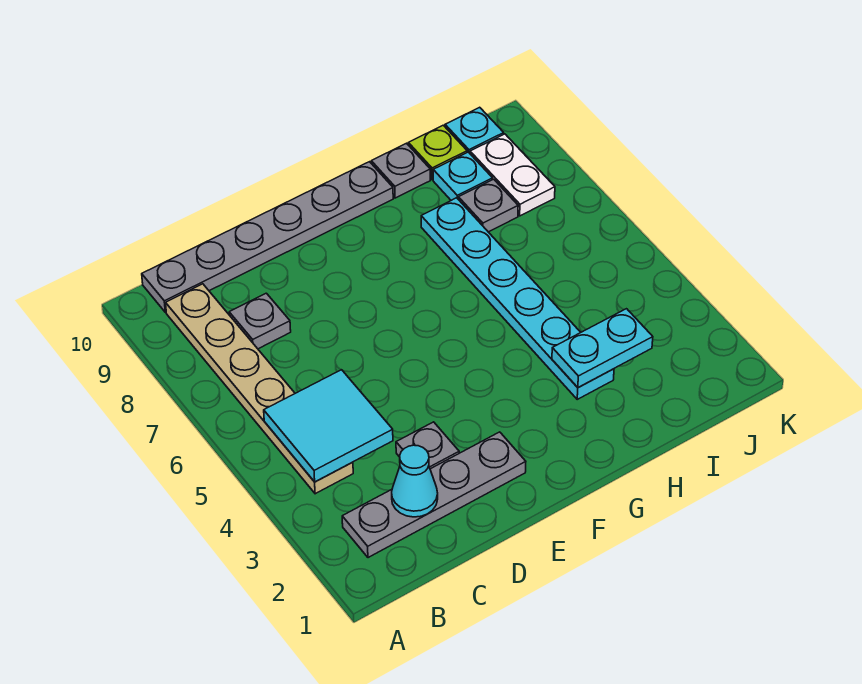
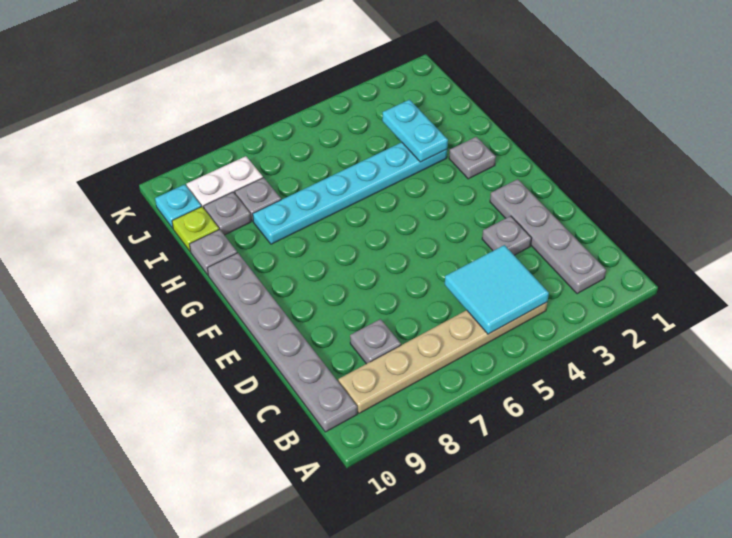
cyan cone C2 level 2 -> none
none -> grey plate G2 level 1
cyan plate I9 level 1 -> grey plate I9 level 1

